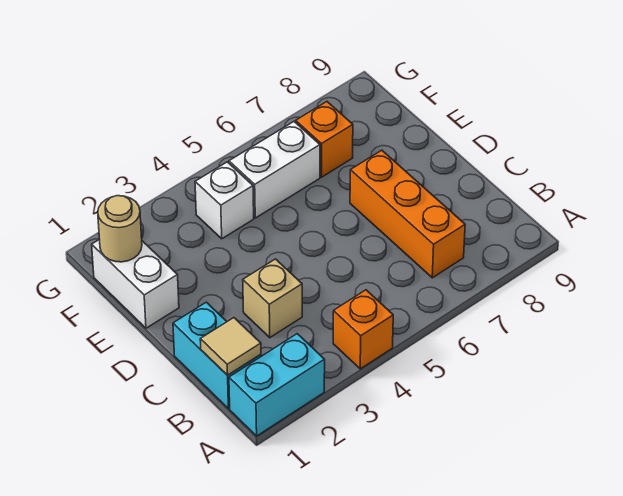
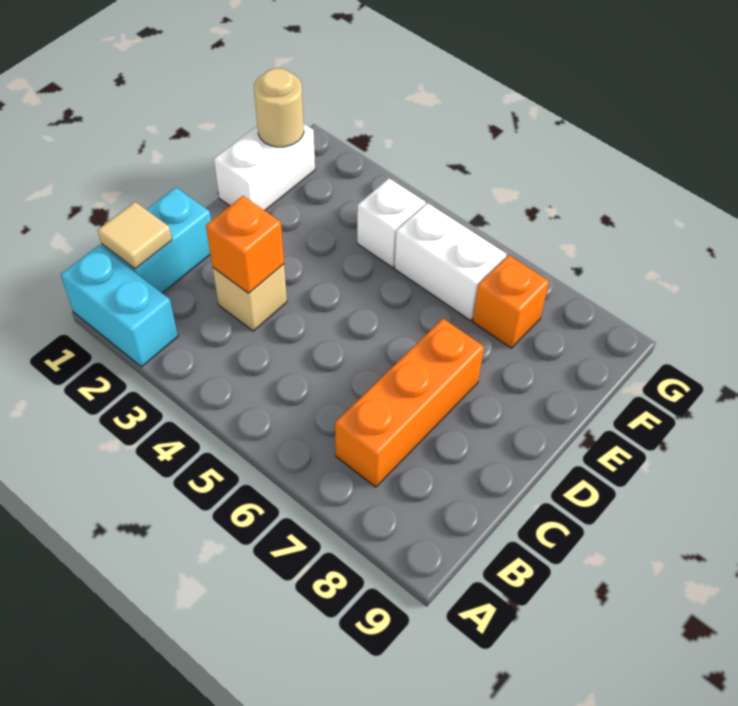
orange brick A4 level 1 -> orange brick C3 level 2

